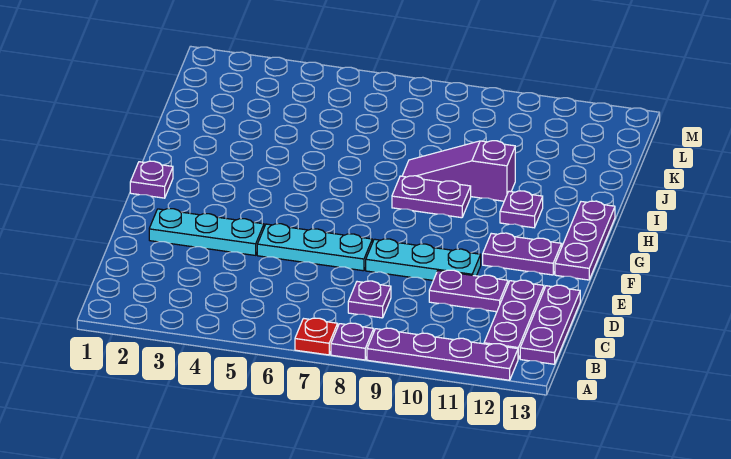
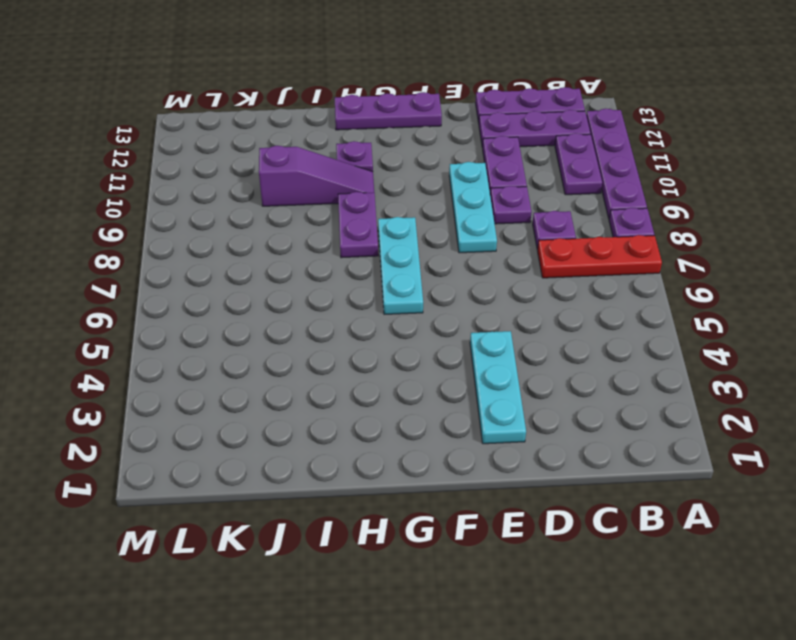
red plate A7 level 1 -> red plate A7:C7 level 1
cyan plate E5:E7 level 1 -> cyan plate G6:G8 level 1
purple plate F11:F12 level 1 -> purple plate B10:B11 level 1
purple plate G1 level 1 -> purple plate D9 level 1
purple slope I8:I10 level 1 top 10 -> purple slope H10:J10 level 1 top J

